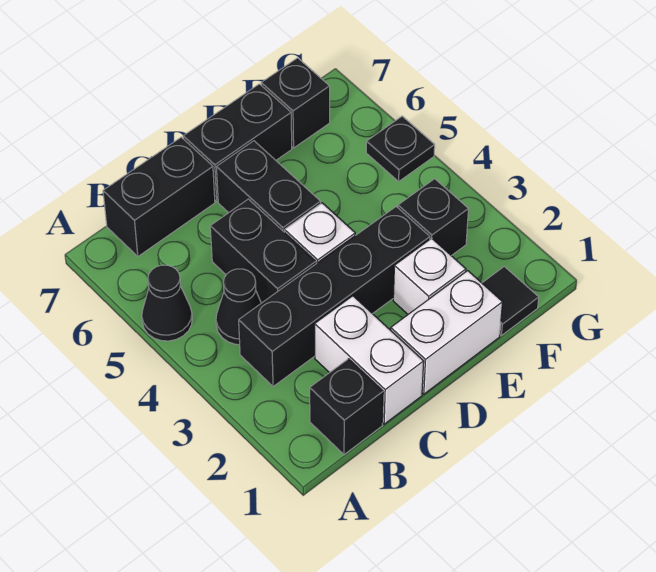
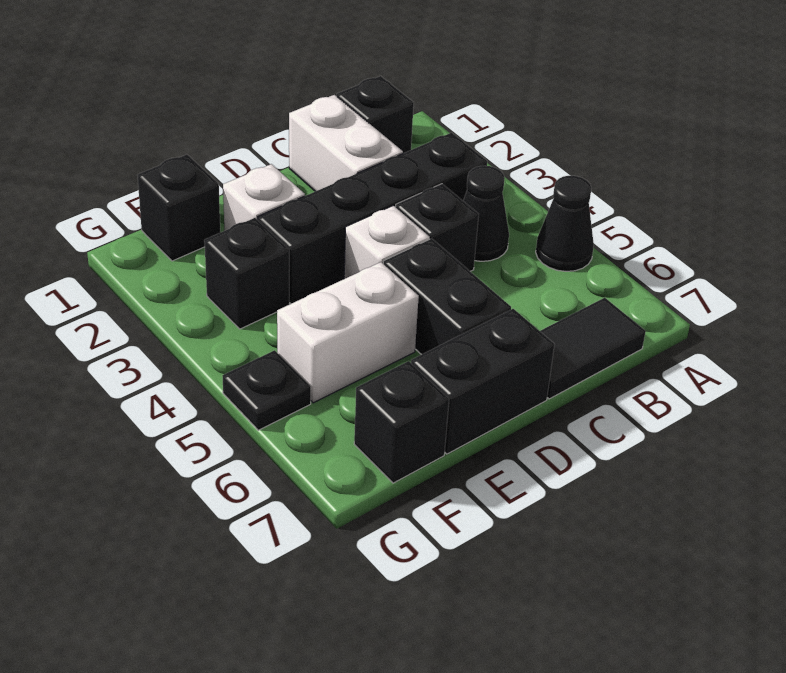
black brick B7:C7 level 1 -> black tile B7:C7 level 1
black brick C4:C5 level 1 -> black brick C4 level 1
white brick D1:E1 level 1 -> white brick E5:F5 level 1
black tile F1 level 1 -> black brick F1 level 1

